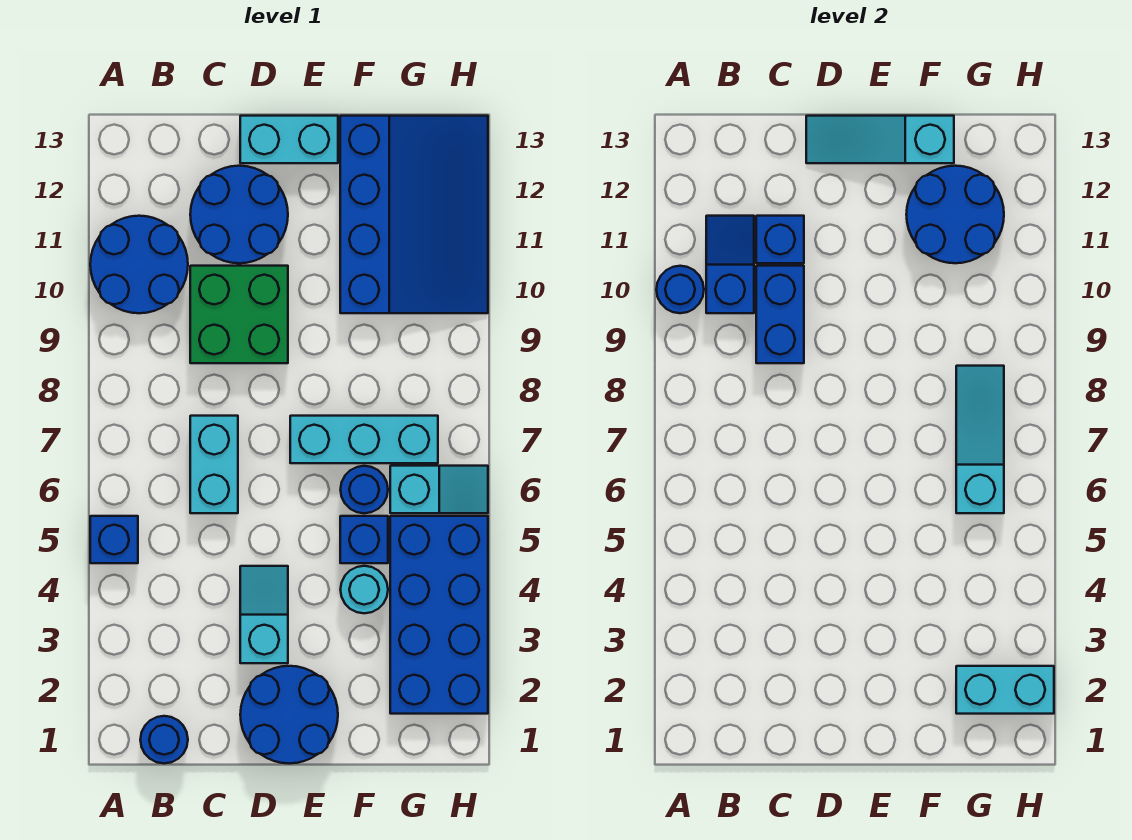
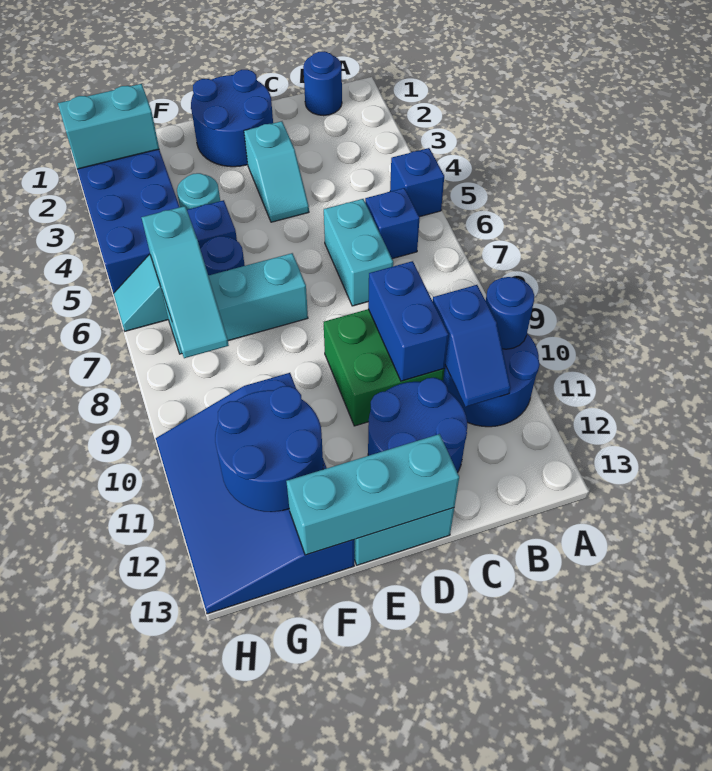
blue brick C11 level 2 -> blue brick B6 level 1
cyan slope D13:F13 level 2 top F -> cyan brick D13:F13 level 2

